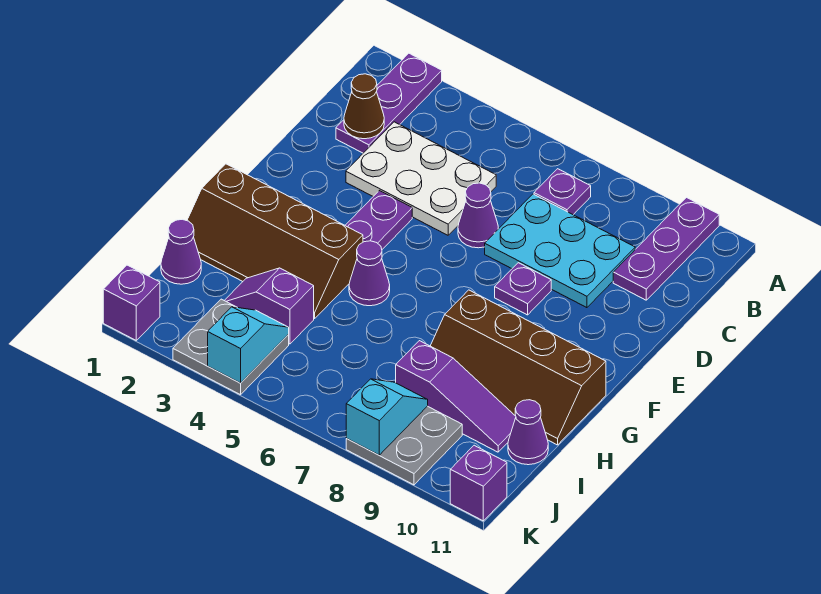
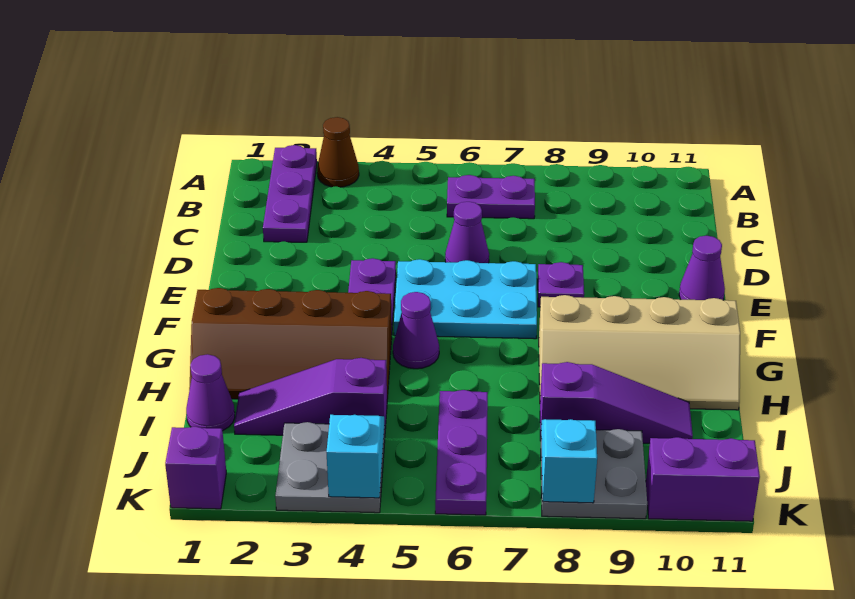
purple plate A10:C10 level 1 -> purple plate I6:K6 level 1
purple plate B7 level 1 -> purple plate B6:B7 level 1
brown cone C2 level 2 -> brown cone A3 level 1
white plate C3:D5 level 1 -> none
cyan plate C7:D9 level 1 -> cyan plate E5:F7 level 1
brown slope G8:H11 level 1 top G -> tan slope G8:H11 level 1 top G
purple slope I3:I4 level 1 top 4 -> purple slope I2:I4 level 1 top 4
purple cone I11 level 1 -> purple cone E11 level 1
purple brick K11 level 1 -> purple brick K10:K11 level 1

